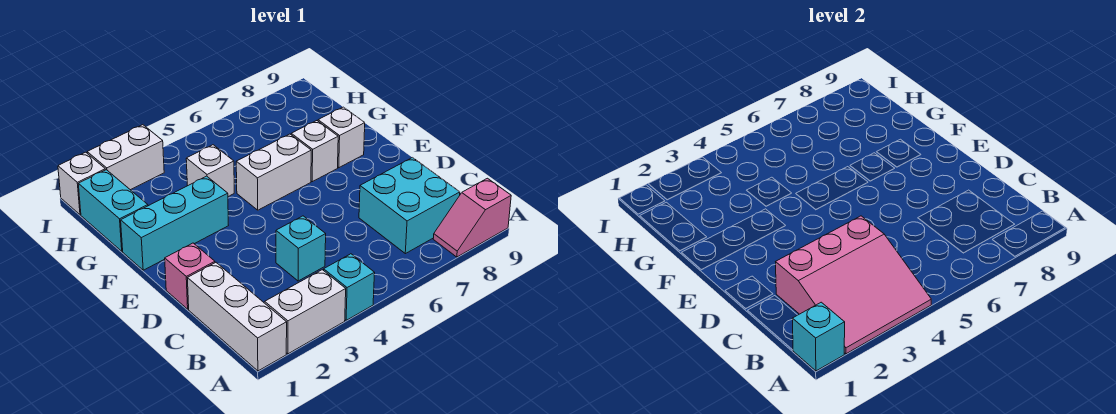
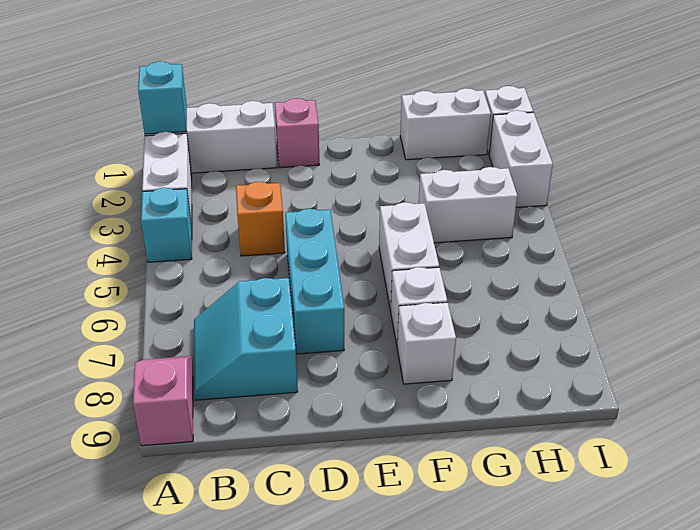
pink slope A2:C4 level 2 top C -> none
cyan brick B7:C8 level 1 -> cyan slope B7:C8 level 1 top C
cyan brick C4 level 1 -> orange brick C4 level 1
cyan brick F1:F3 level 1 -> cyan brick D5:D7 level 1
cyan brick G1:H1 level 1 -> white brick G1:H1 level 1
white brick G4 level 1 -> white brick G4:H4 level 1

